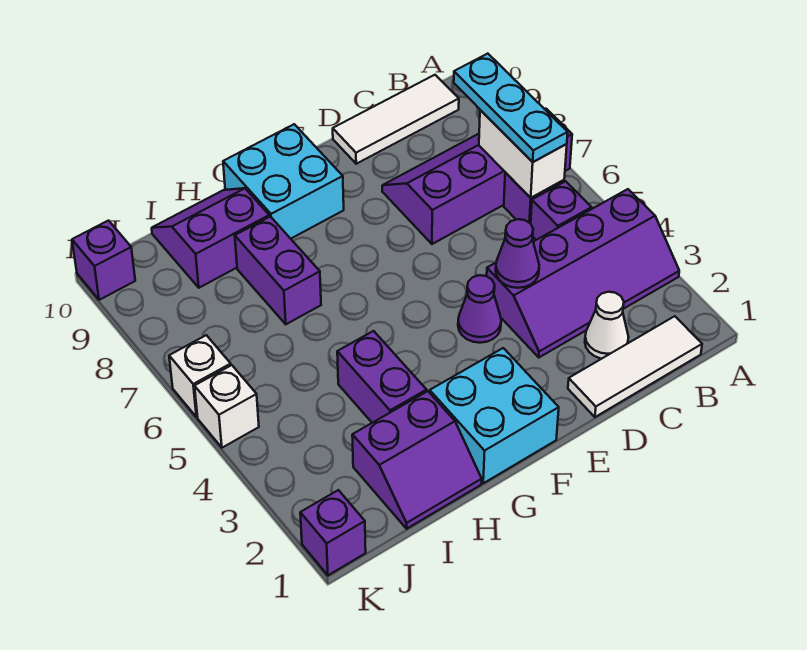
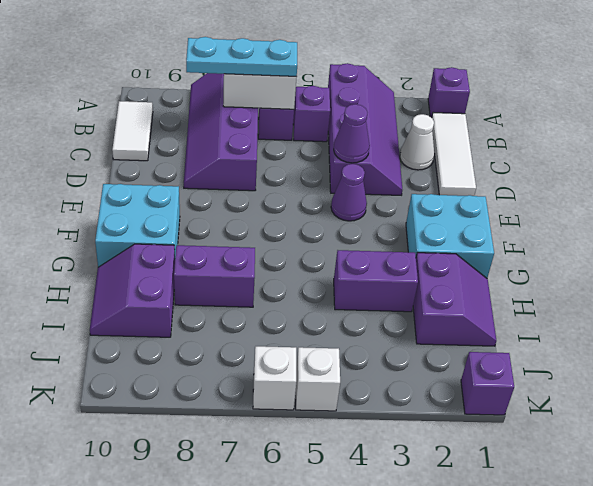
white tile B10:D10 level 1 -> white tile B10:C10 level 1
purple brick K10 level 1 -> purple brick A1 level 1

